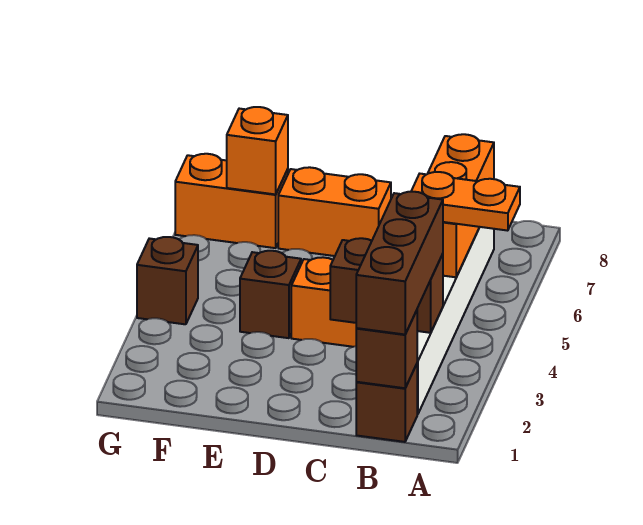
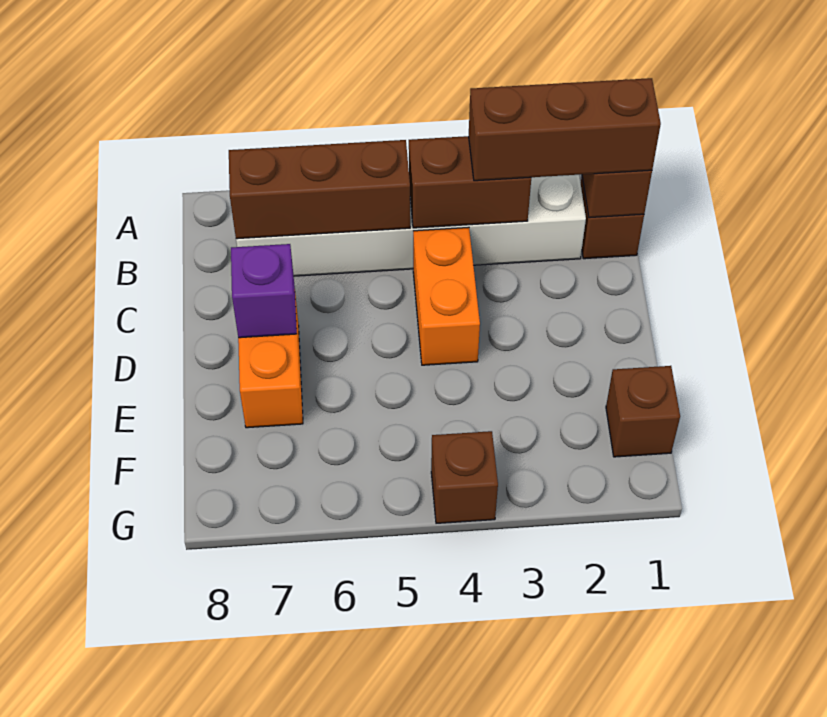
orange plate A5:B5 level 3 -> none
brown brick B3:C3 level 2 -> brown brick B3:B4 level 2
orange brick B5:B7 level 2 -> brown brick B5:B7 level 2
none -> purple brick D7 level 2
brown brick E4 level 1 -> brown brick F1 level 1
orange brick F7:G7 level 1 -> none
orange brick F7 level 2 -> none

